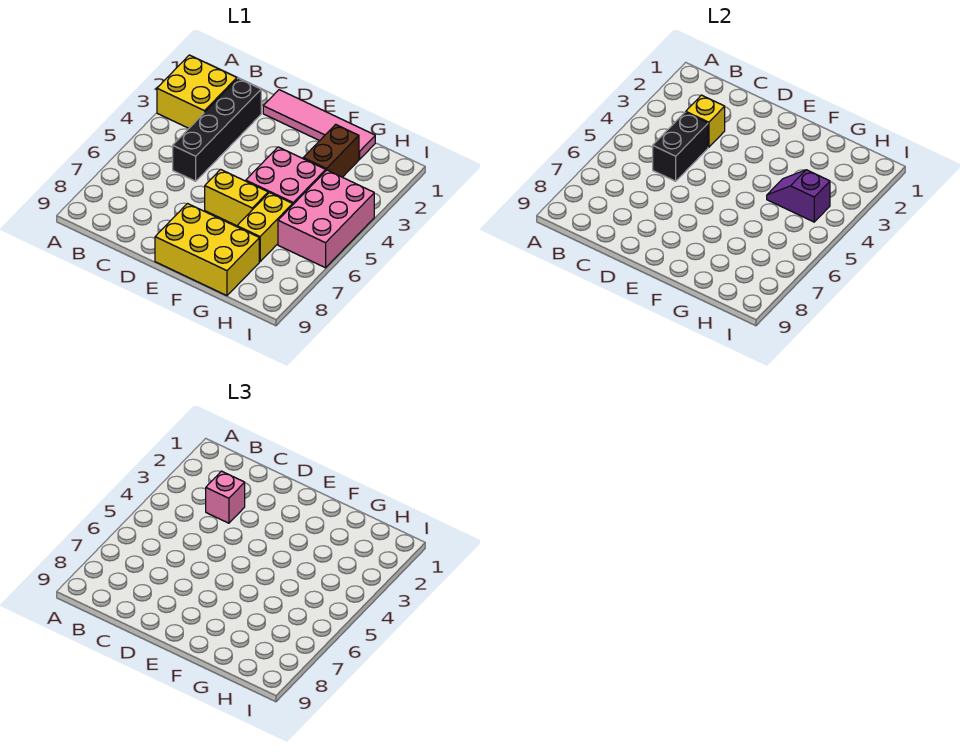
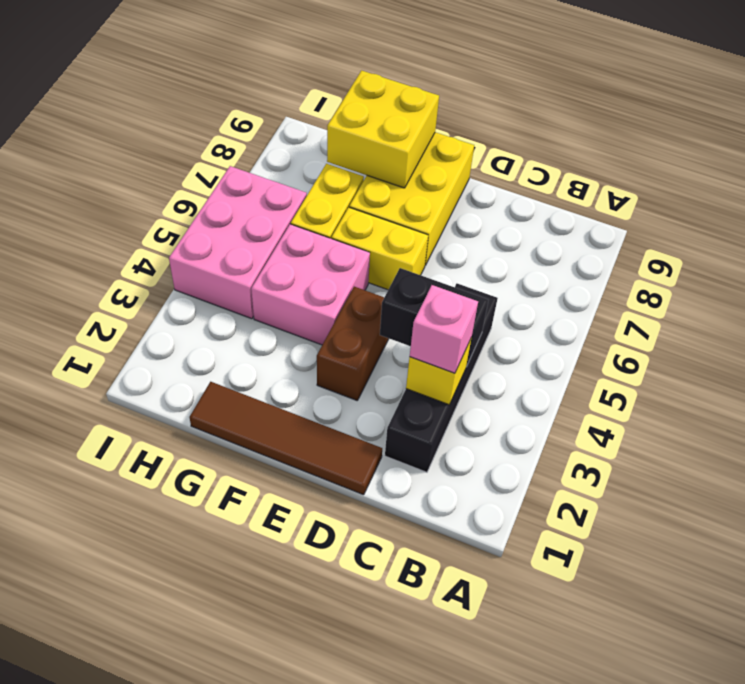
yellow brick A2:B3 level 1 -> yellow brick F8:G9 level 2
black brick C4:C5 level 2 -> black brick C4:D4 level 2
pink tile D1:G1 level 1 -> brown tile D1:G1 level 1
yellow brick E8:G9 level 1 -> yellow brick E7:F9 level 1
brown brick G2:G3 level 1 -> brown brick E3:E4 level 1
purple slope G4:H4 level 2 top H -> none

